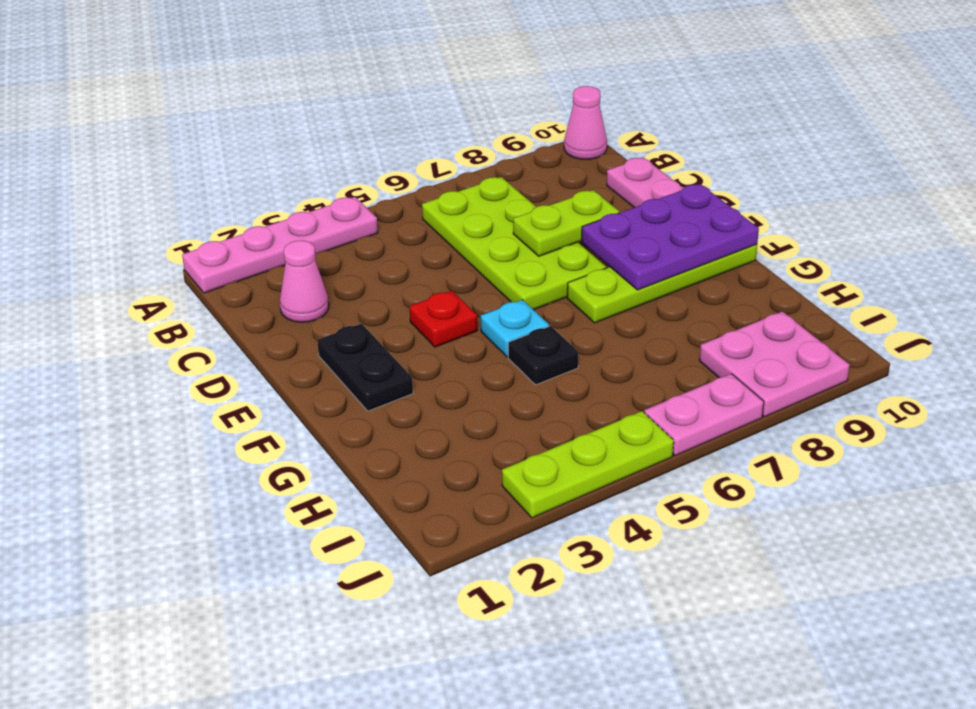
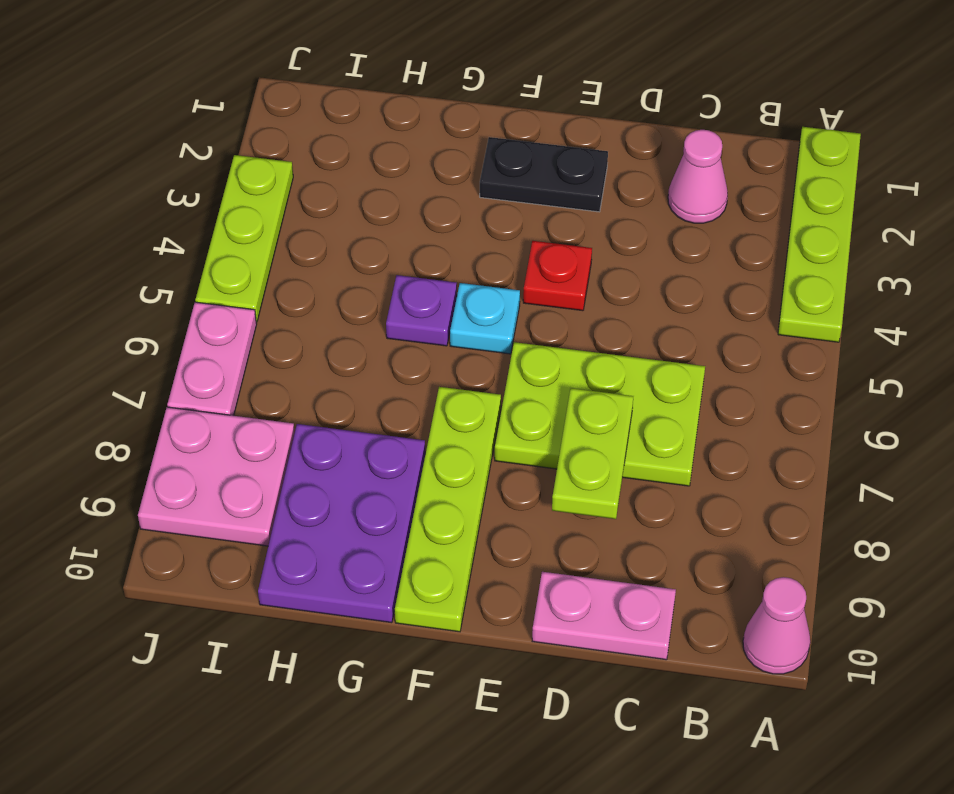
pink plate A1:A4 level 1 -> lime plate A1:A4 level 1
lime plate B6:E7 level 1 -> lime plate C6:E7 level 1
purple plate E8:F10 level 2 -> purple plate G8:H10 level 1
black plate G5 level 1 -> purple plate G5 level 1

